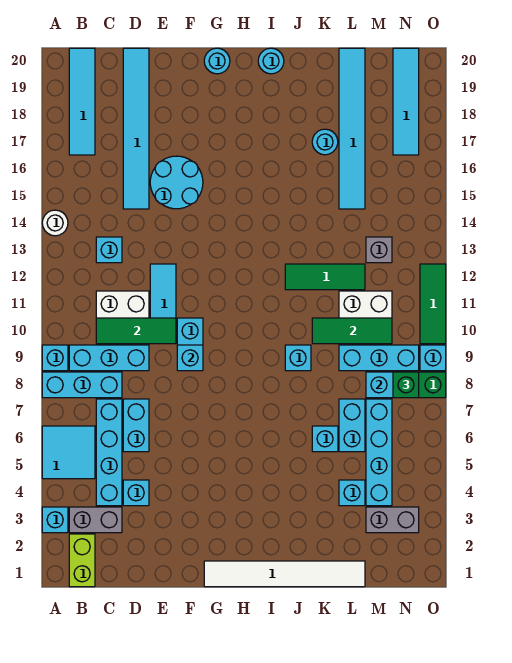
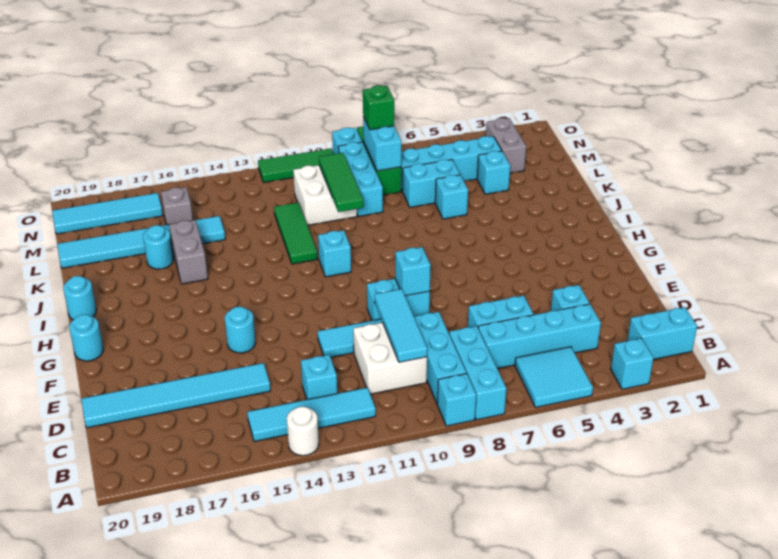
lime brick B1:B2 level 1 -> cyan brick B1:B2 level 1
grey brick B3:C3 level 1 -> grey brick J16:K16 level 1
cyan tile B17:B20 level 1 -> cyan tile B12:B15 level 1
green tile C10:E10 level 2 -> cyan tile C10:E10 level 2
cyan round brick E15:F16 level 1 -> cyan round brick F15 level 1
white tile G1:L1 level 1 -> none
cyan brick J9 level 1 -> cyan brick I11 level 1
grey brick M13 level 1 -> grey brick M16 level 1

